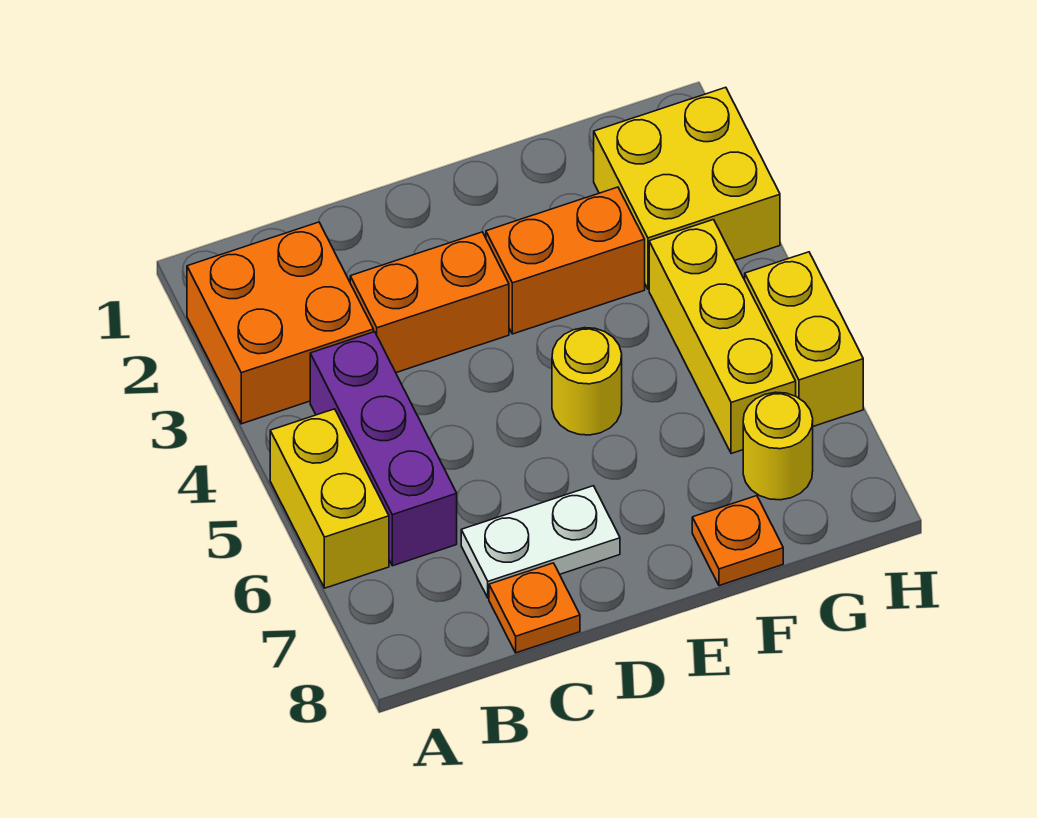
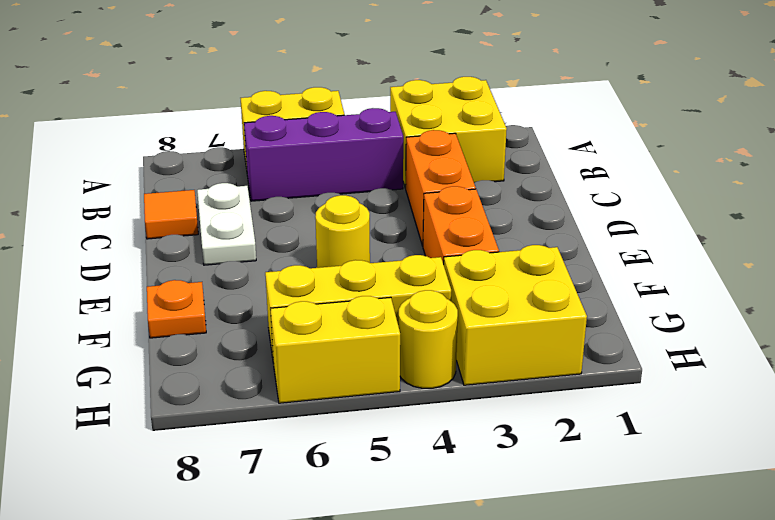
orange brick A2:B3 level 1 -> yellow brick A2:B3 level 1
orange plate C8 level 1 -> orange tile C8 level 1
yellow round brick G7 level 1 -> yellow round brick H4 level 1

